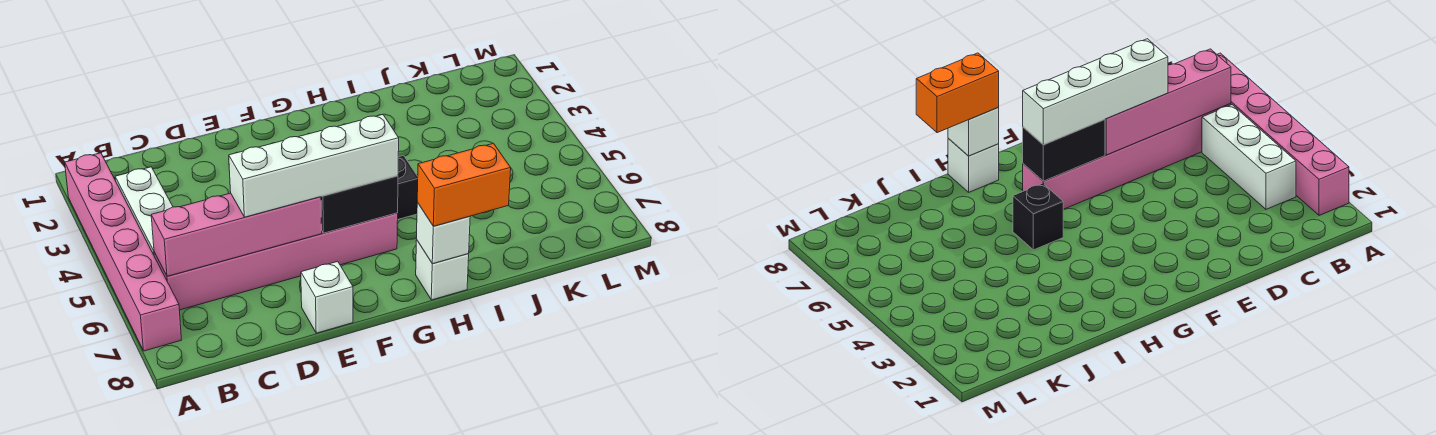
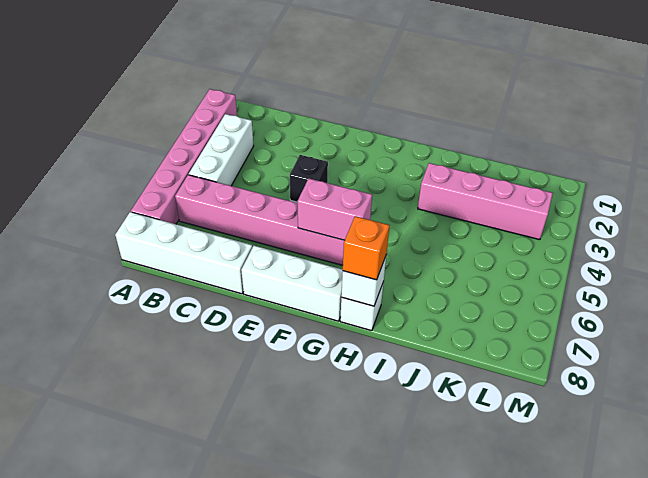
pink brick B6:E6 level 2 -> pink brick I3:L3 level 1
white brick D6:G6 level 3 -> white brick A8:D8 level 1
white brick E8 level 1 -> white brick E8:G8 level 1
black brick F6:G6 level 2 -> pink brick F6:G6 level 2
black brick H5 level 1 -> black brick E4 level 1
orange brick H8:I8 level 3 -> orange brick H8 level 3

